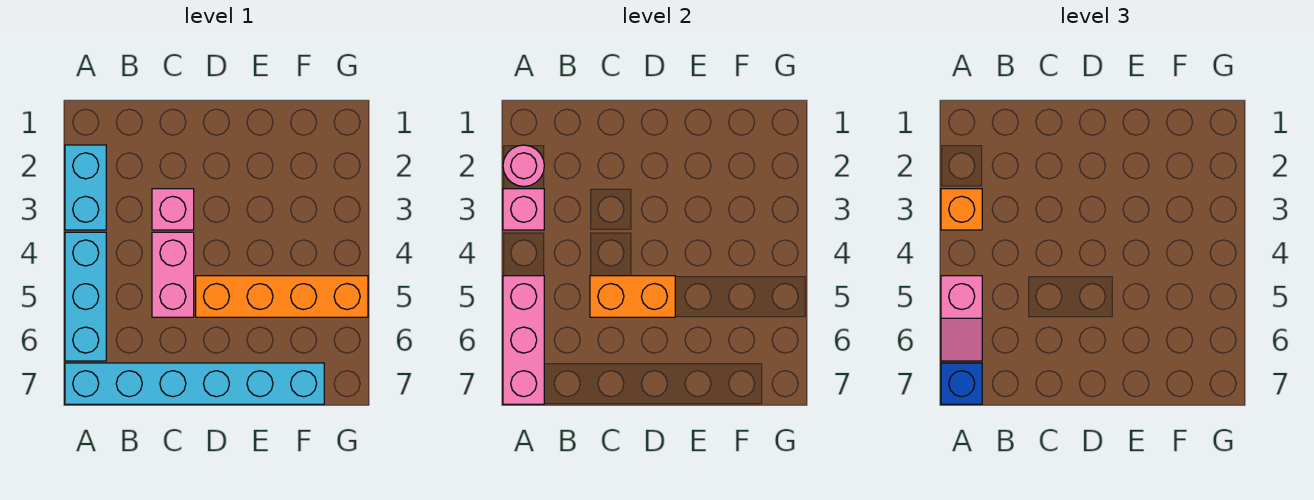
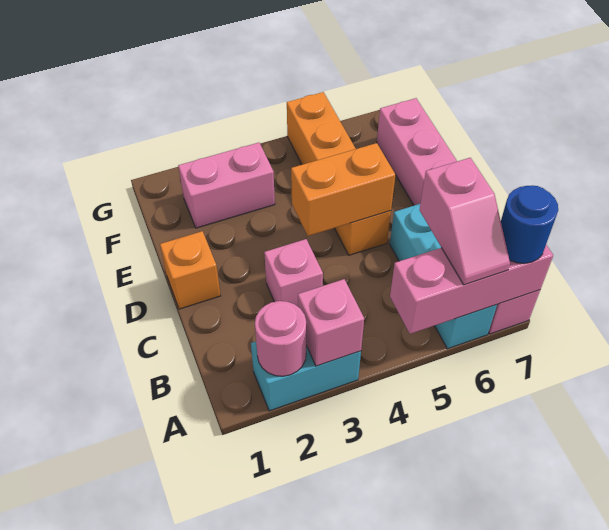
orange brick A3 level 3 -> orange brick D1 level 1
cyan brick A4:A6 level 1 -> cyan brick A6:C6 level 1
pink slope A5:A6 level 3 top 5 -> pink slope A6:B6 level 3 top B
cyan brick A7:F7 level 1 -> pink brick A7:F7 level 1
blue brick A7 level 3 -> blue round brick A7 level 3
pink brick C4:C5 level 1 -> pink brick F2:F3 level 1
orange brick C5:D5 level 2 -> orange brick D4:D5 level 2

